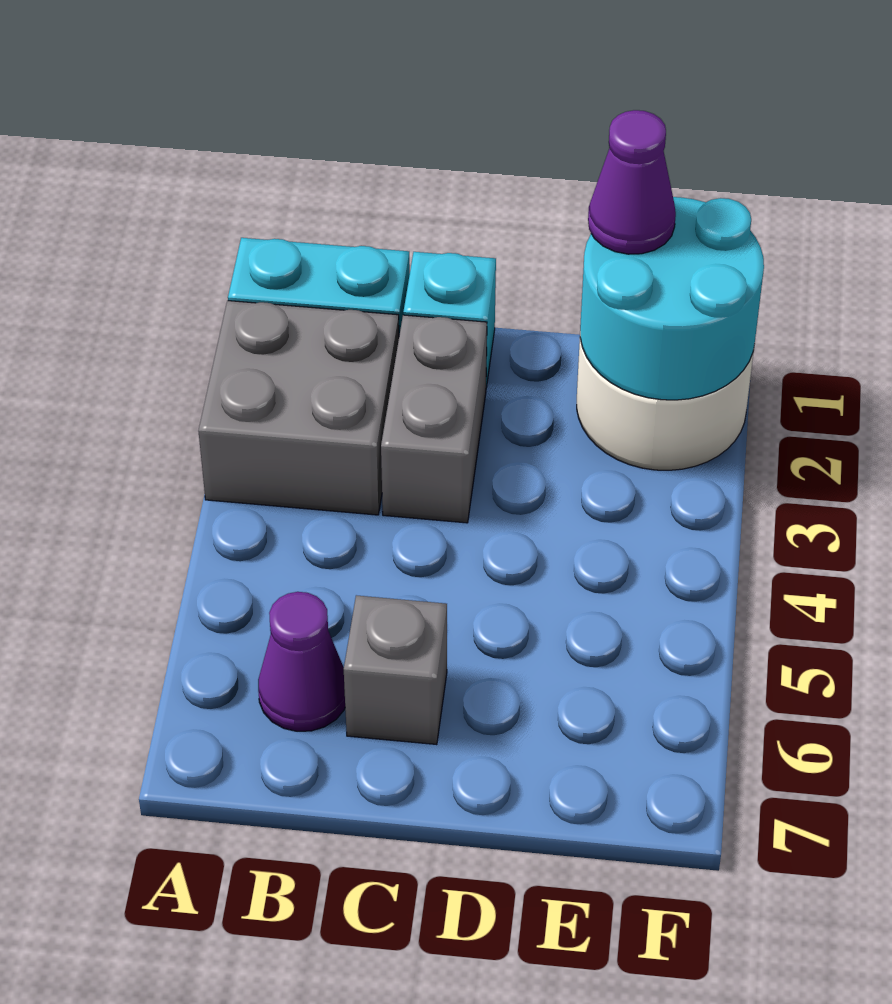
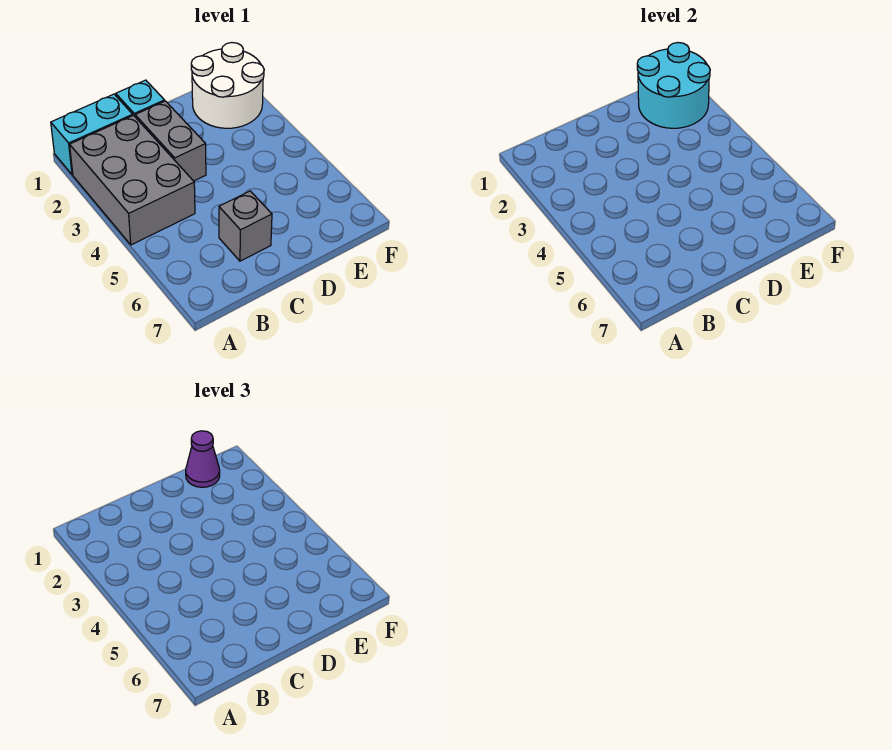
grey brick A2:B3 level 1 -> grey brick A2:B4 level 1
purple cone B6 level 1 -> none

